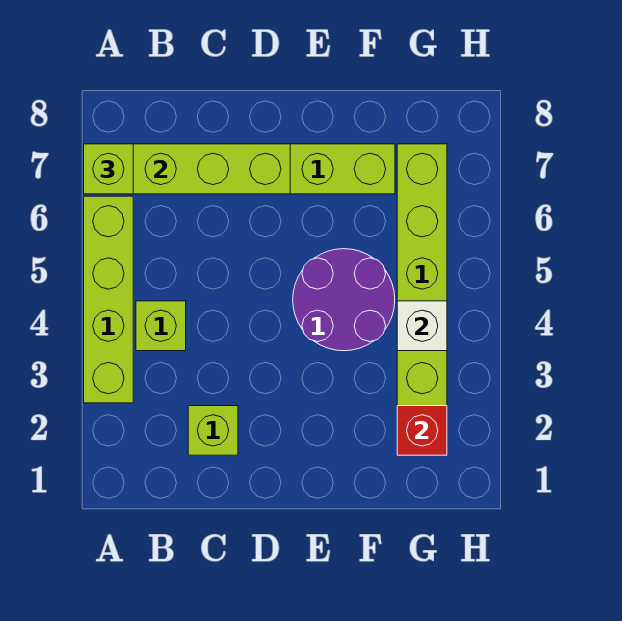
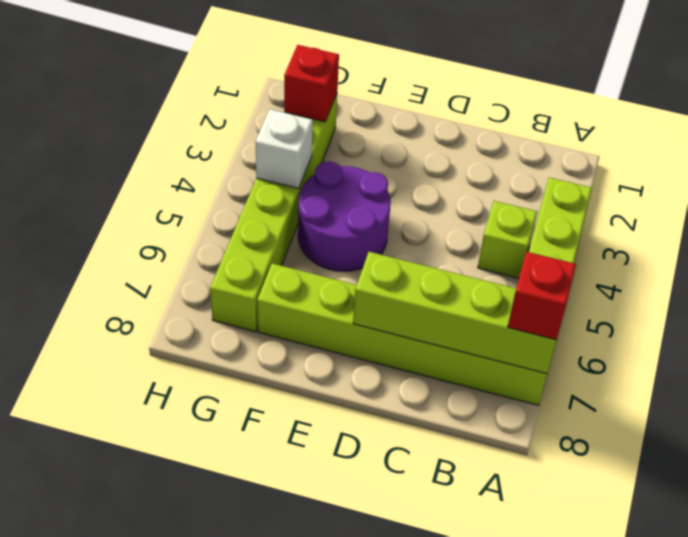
lime brick A7 level 3 -> red brick A7 level 3
lime brick C2 level 1 -> none

